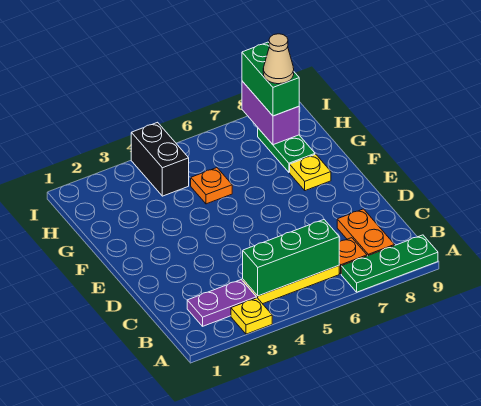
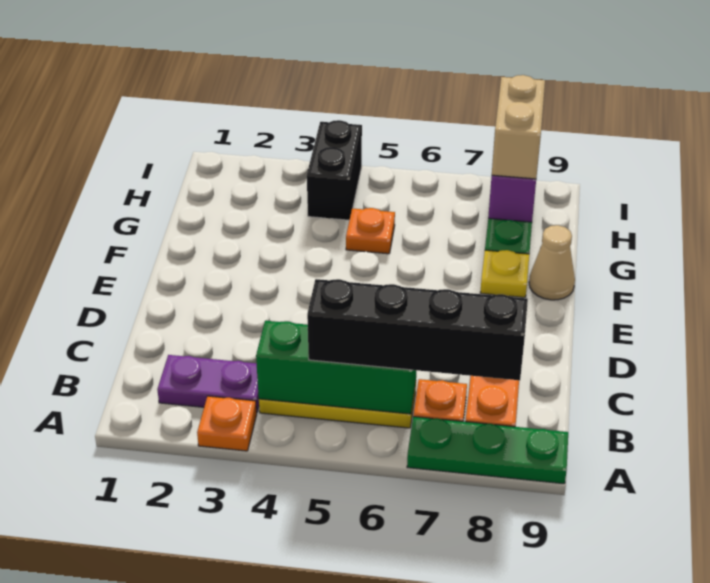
yellow plate A3 level 1 -> orange plate A3 level 1
none -> black brick B5:B8 level 3
green brick H8:I8 level 3 -> tan brick H8:I8 level 3
tan cone H8 level 4 -> tan cone F9 level 1

